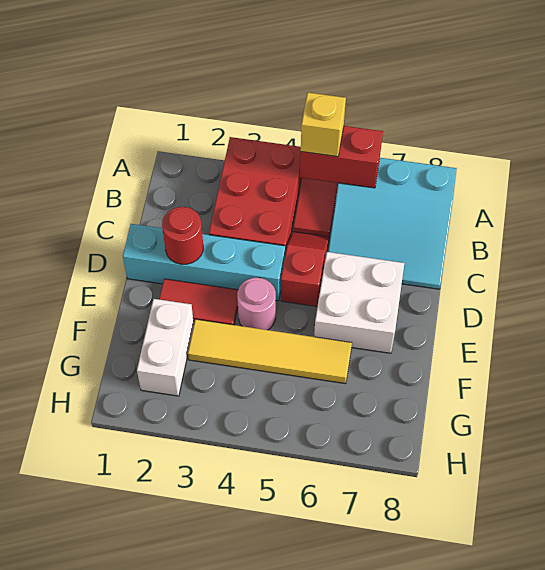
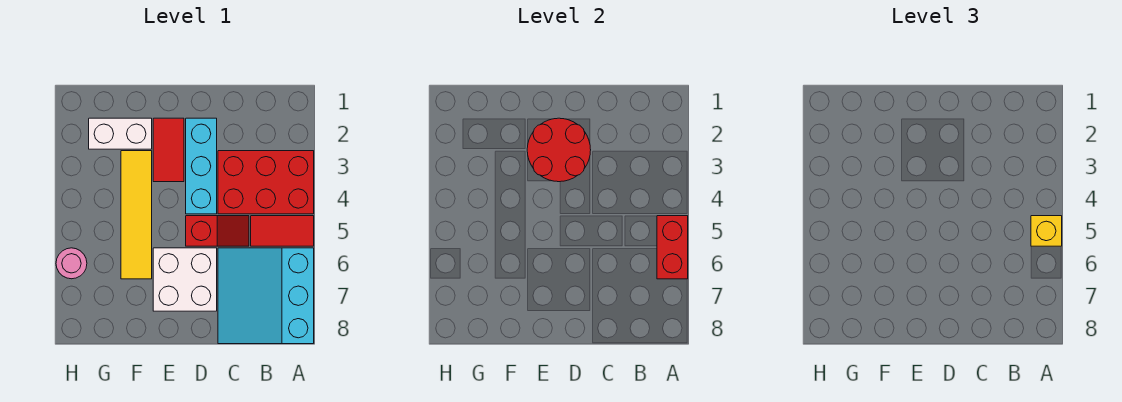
cyan brick D1:D4 level 1 -> cyan brick D2:D4 level 1
red round brick D2 level 2 -> red round brick D2:E3 level 2
pink round brick E4 level 1 -> pink round brick H6 level 1

